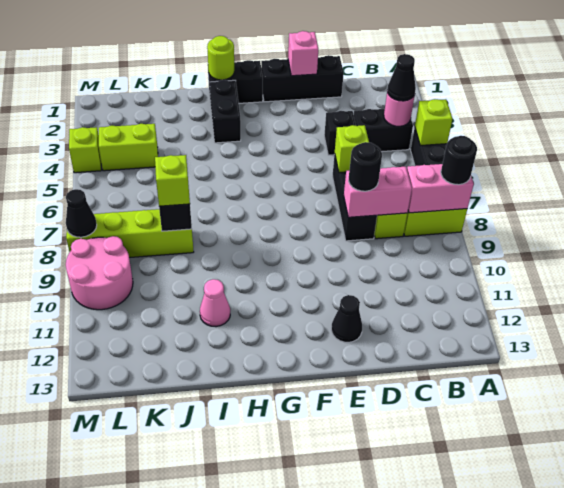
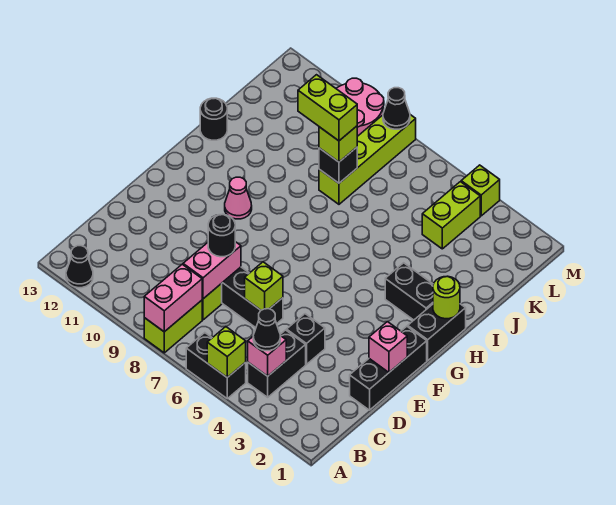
black round brick A8 level 3 -> black round brick I13 level 1
pink round brick B4 level 2 -> pink brick B4 level 2
black cone E12 level 1 -> black cone A12 level 1
pink cone I11 level 1 -> pink cone G10 level 1
none -> lime brick J8:J9 level 4

